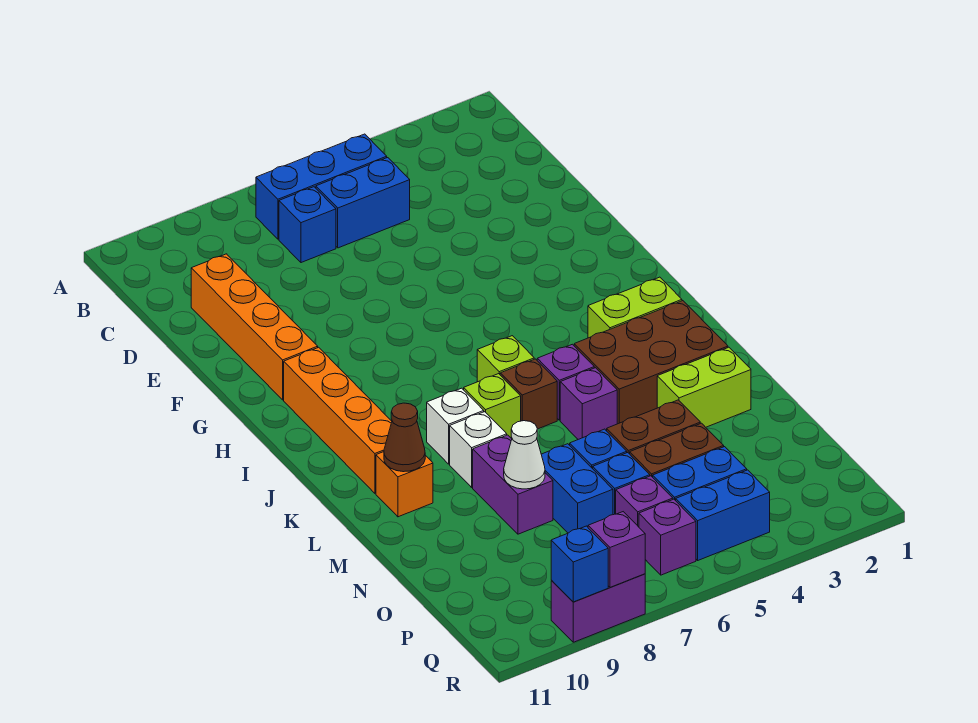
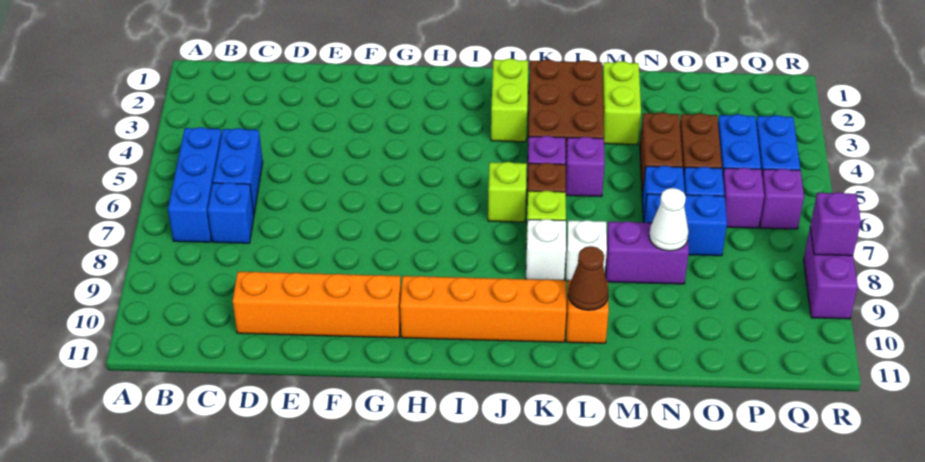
blue brick R9 level 2 -> none

